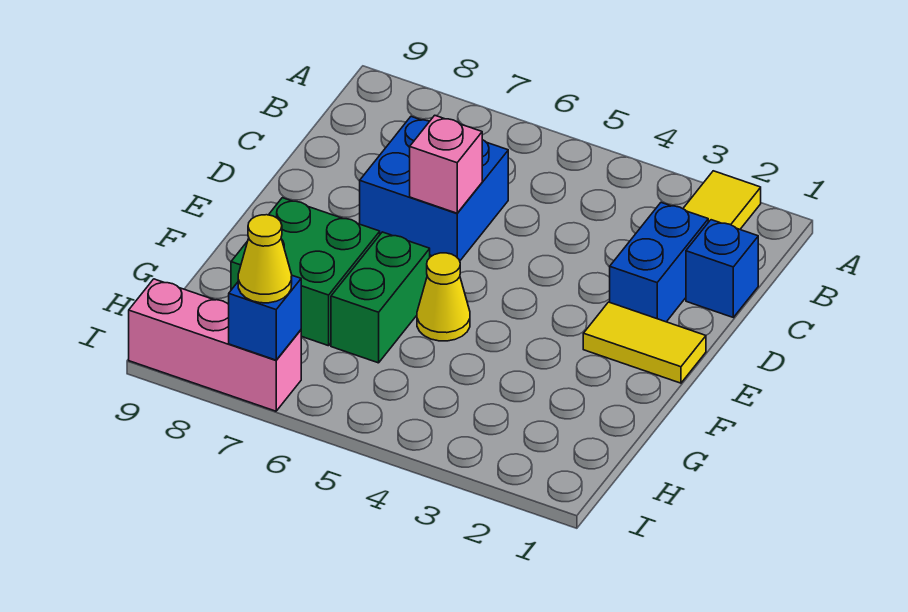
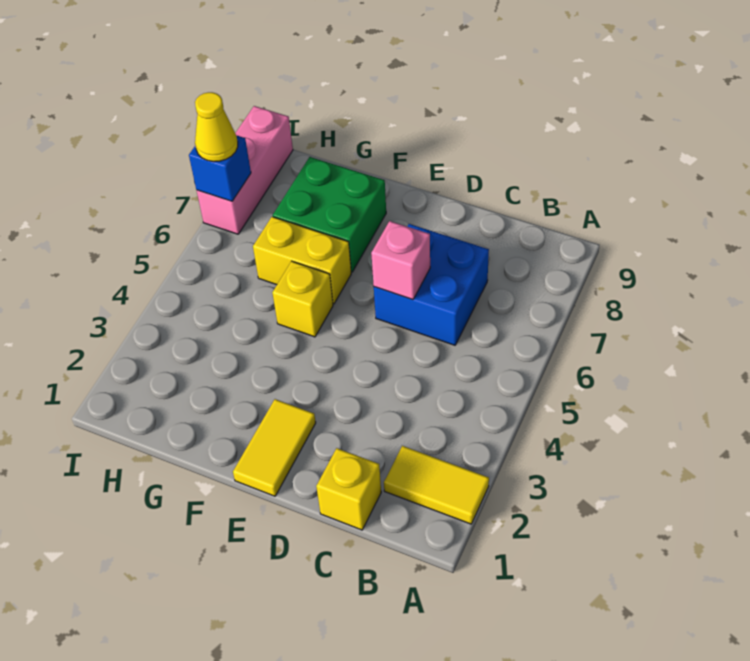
blue brick C1 level 1 -> yellow brick C1 level 1
blue brick C2:D2 level 1 -> none
yellow cone F5 level 1 -> yellow brick F5 level 1
green brick F6:G6 level 1 -> yellow brick F6:G6 level 1

